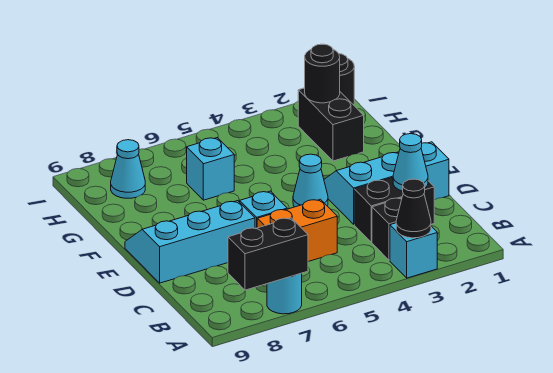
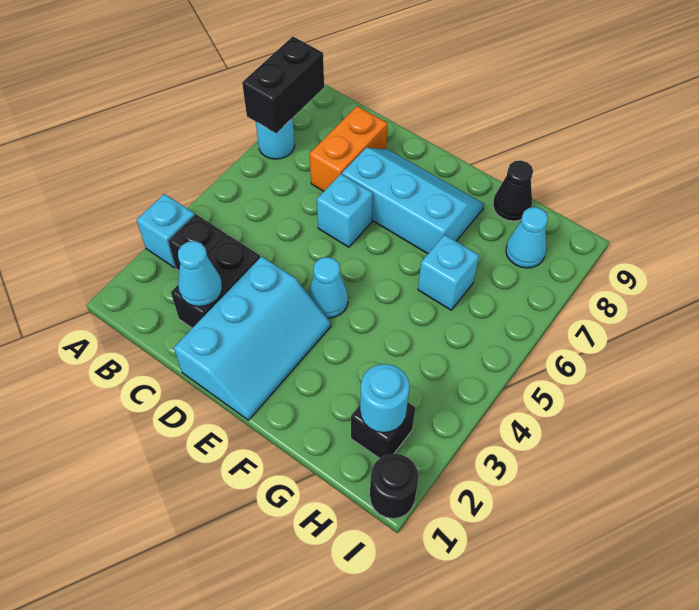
black cone A3 level 2 -> black cone G9 level 1
orange brick C5:C6 level 1 -> orange brick C7:C8 level 1
cyan slope D7:E9 level 1 top D -> cyan slope D7:F8 level 1 top 7
black brick G2:H2 level 1 -> black brick H2 level 1
black round brick H2 level 2 -> cyan round brick H2 level 2

